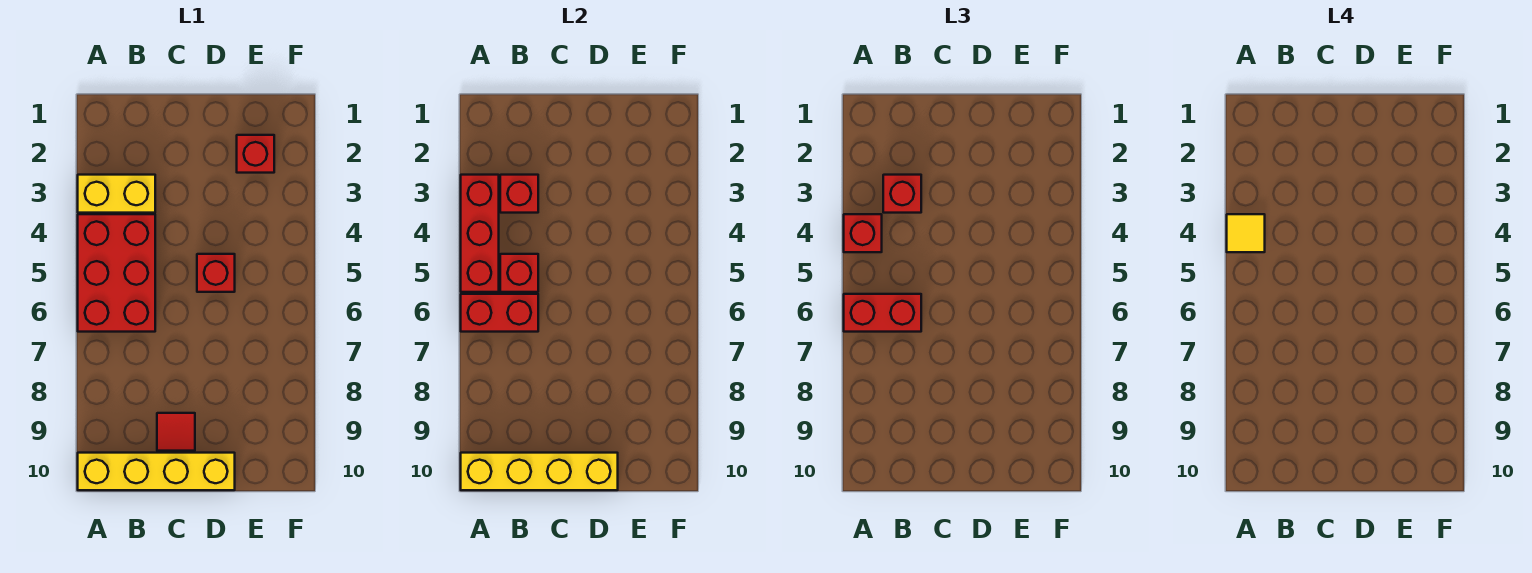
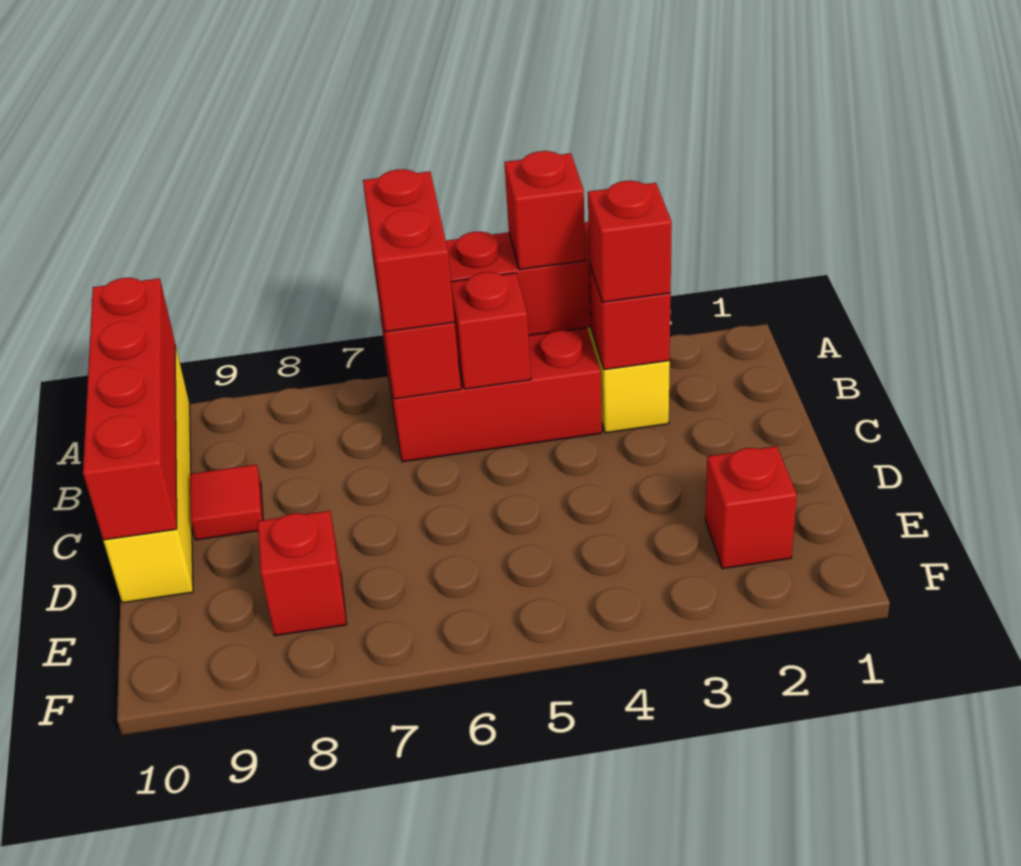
yellow tile A4 level 4 -> none
yellow brick A10:D10 level 2 -> red brick A10:D10 level 2
red brick D5 level 1 -> red brick E8 level 1

